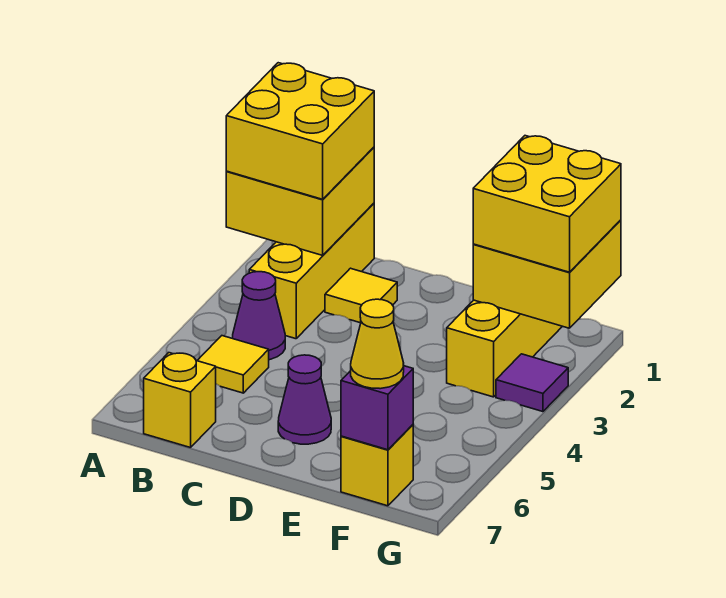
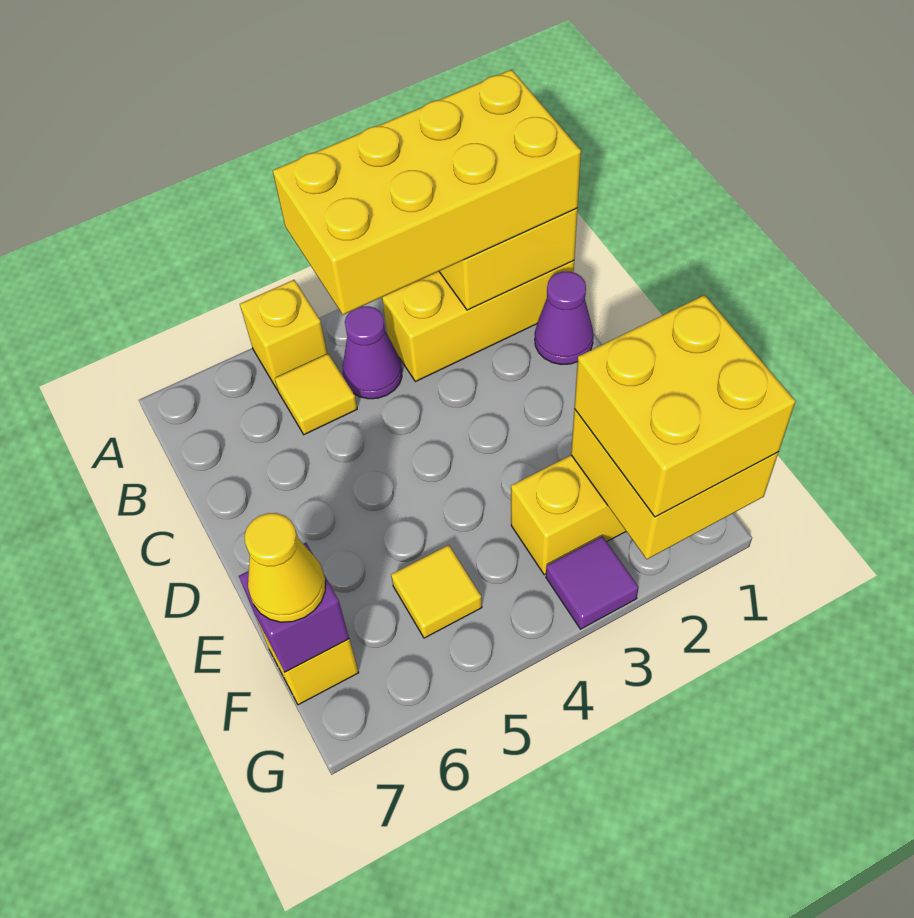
yellow brick A1:B2 level 3 -> yellow brick A1:B4 level 3
yellow brick B7 level 1 -> yellow brick A5 level 1
yellow tile C2 level 1 -> yellow tile F5 level 1
purple cone D6 level 1 -> purple cone C1 level 1

